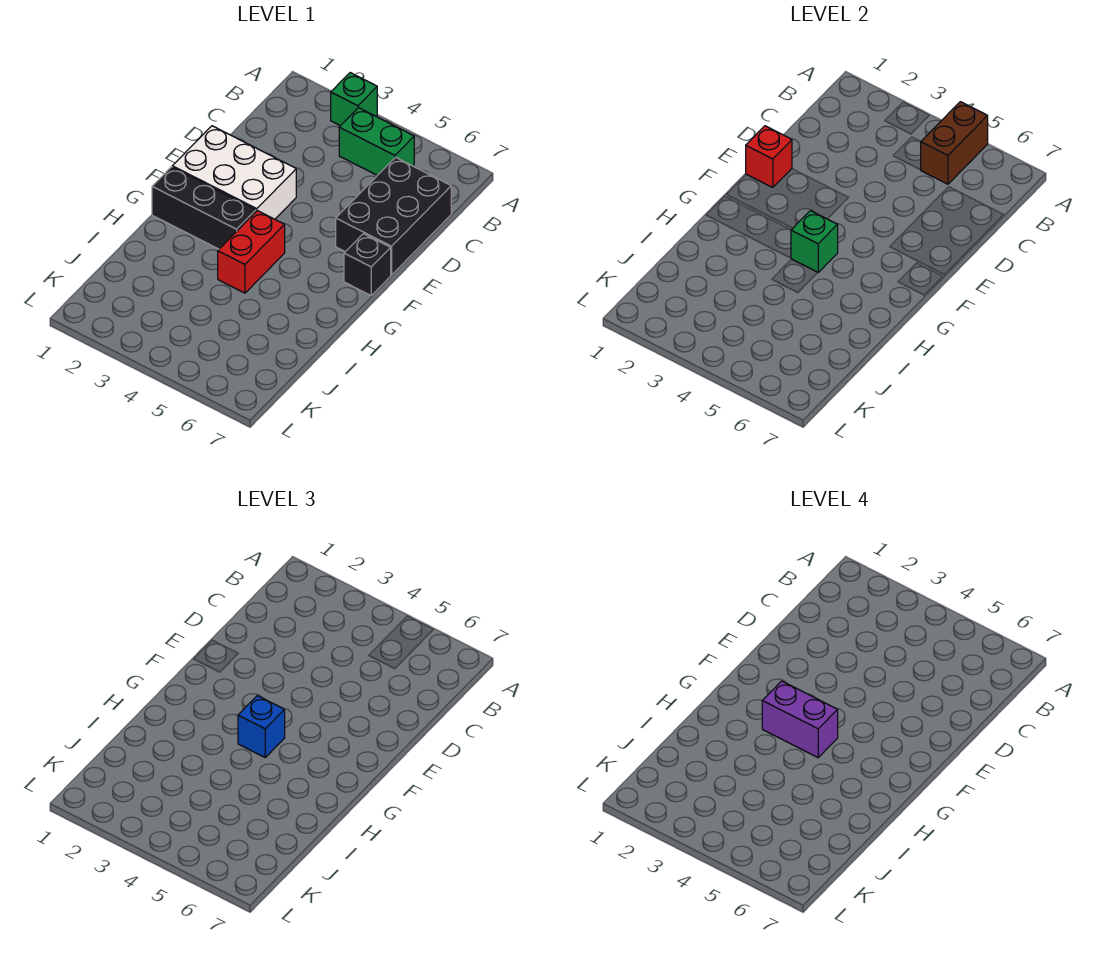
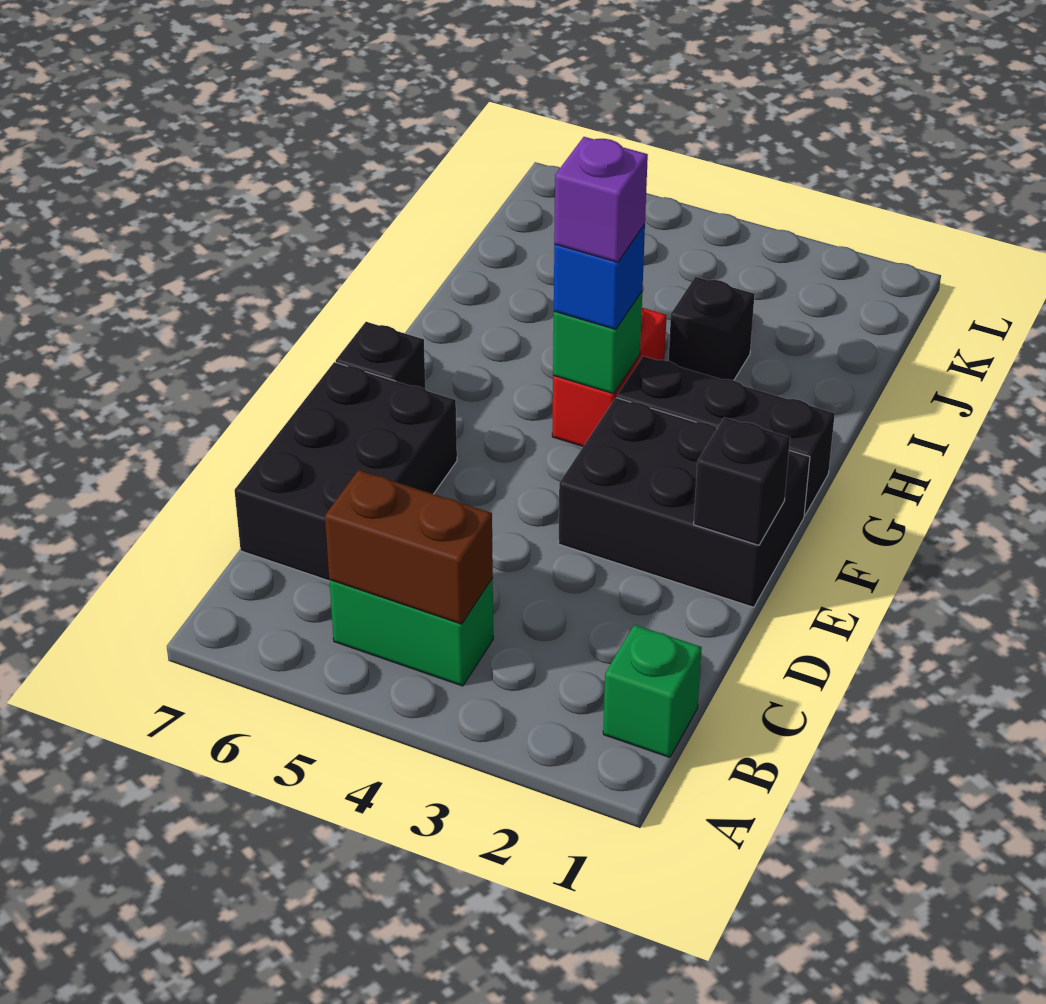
green brick A3 level 1 -> green brick B1 level 1
brown brick A5:B5 level 2 -> brown brick B4:B5 level 2
white brick E1:F3 level 1 -> black brick E1:F3 level 1
red brick E1 level 2 -> black brick E1 level 2
purple brick G3:G4 level 4 -> purple brick G4 level 4
none -> black brick I3 level 1

